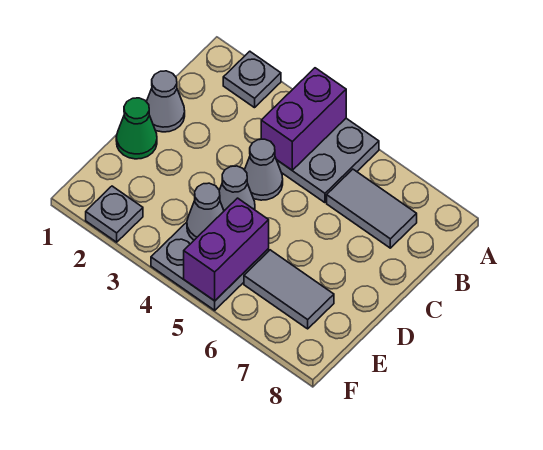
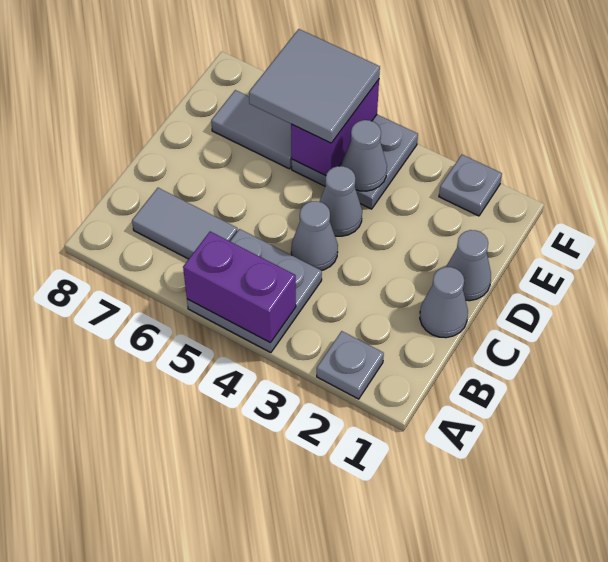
purple brick A4:B4 level 2 -> purple brick A4:A5 level 2
green cone D1 level 1 -> grey cone D1 level 1
none -> grey tile E5:F6 level 3

